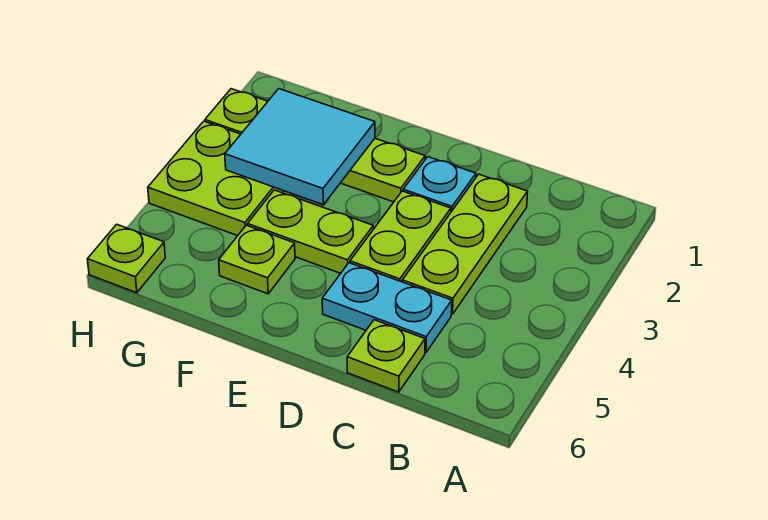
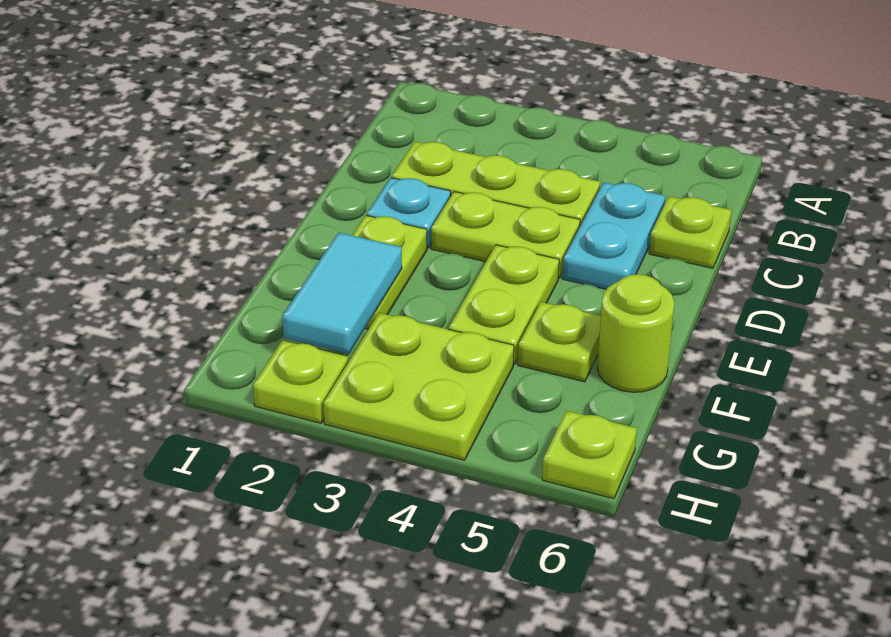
cyan tile F2:G3 level 2 -> cyan tile F2:G2 level 2
none -> lime round brick F6 level 1

